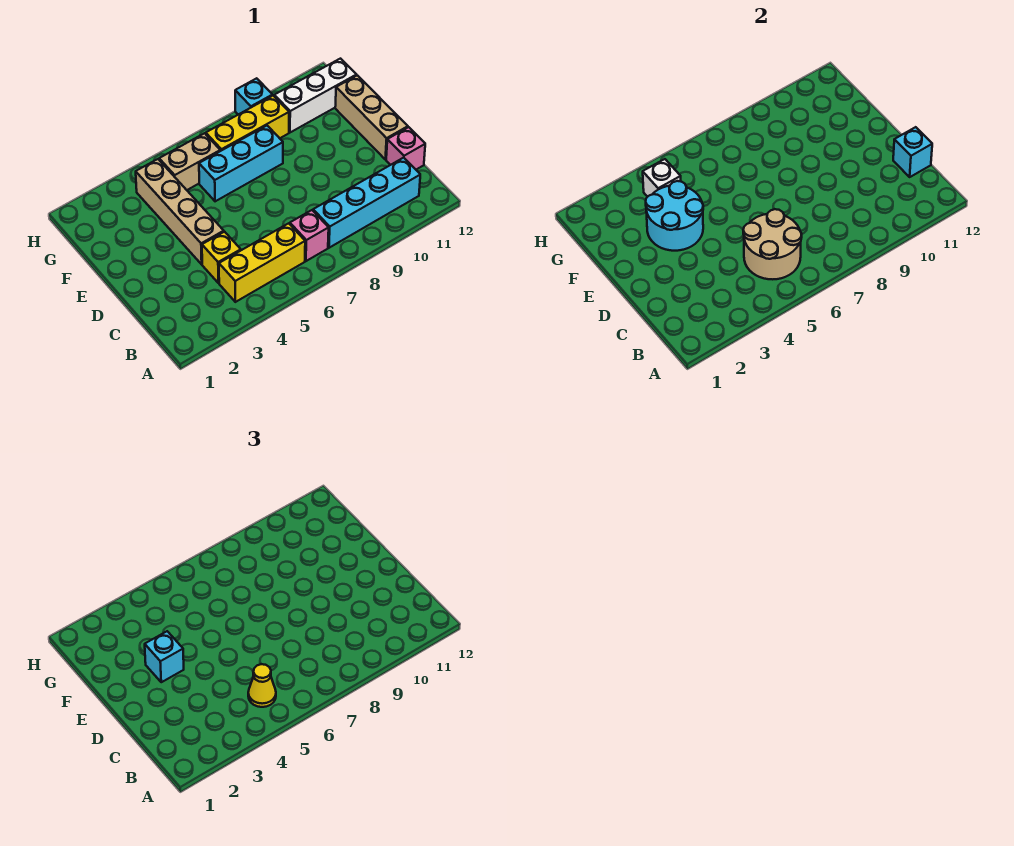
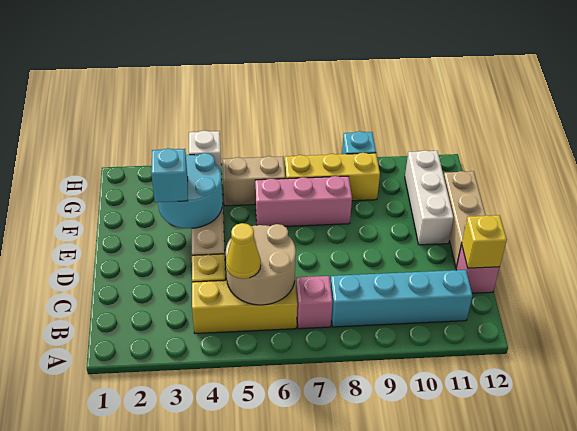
cyan brick C12 level 2 -> yellow brick C12 level 2
cyan brick F6:F8 level 1 -> pink brick F6:F8 level 1
white brick G10:G12 level 1 -> white brick E11:G11 level 1

